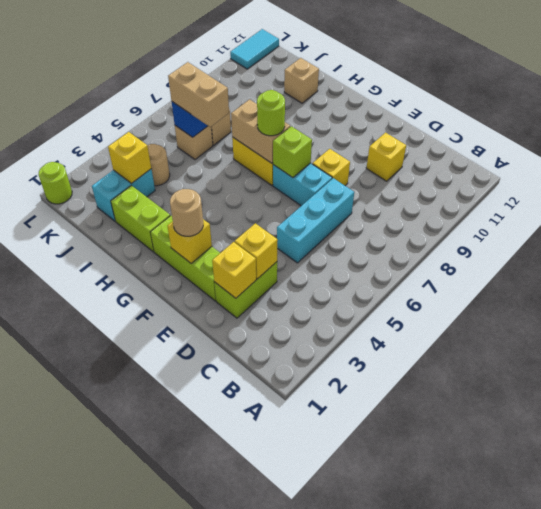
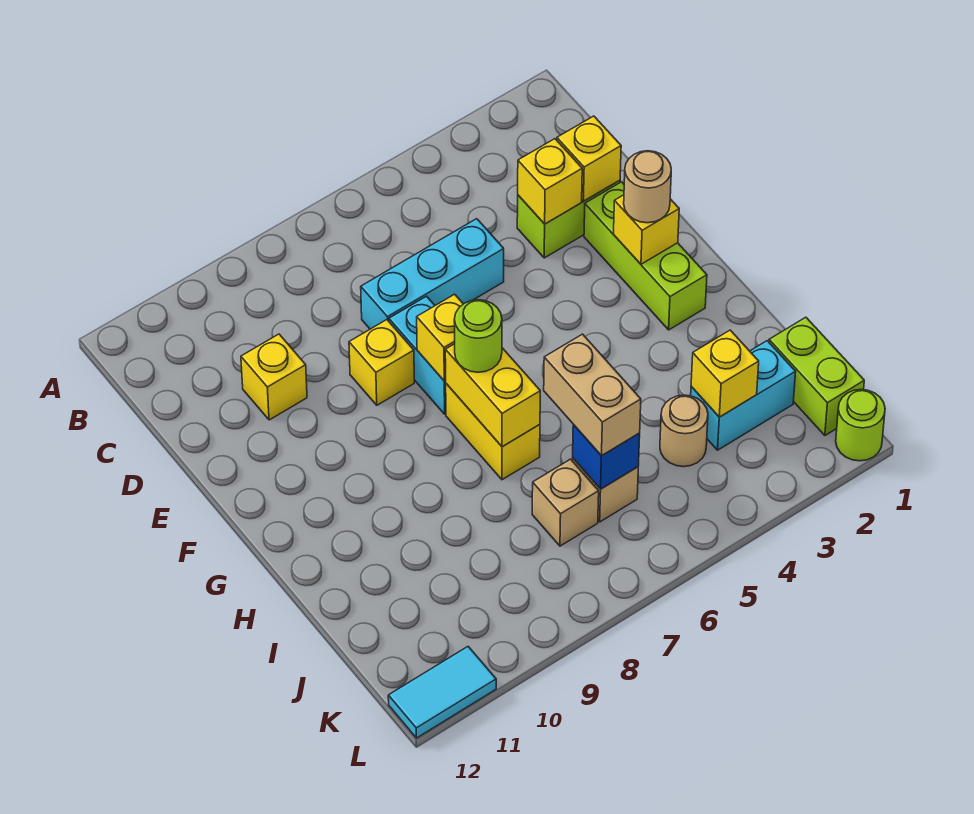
lime brick F7 level 2 -> yellow brick F7 level 2
tan brick G7:H7 level 2 -> yellow brick G7:H7 level 2
lime brick H2:I2 level 1 -> lime brick J1:K1 level 1
tan brick I11 level 1 -> none

